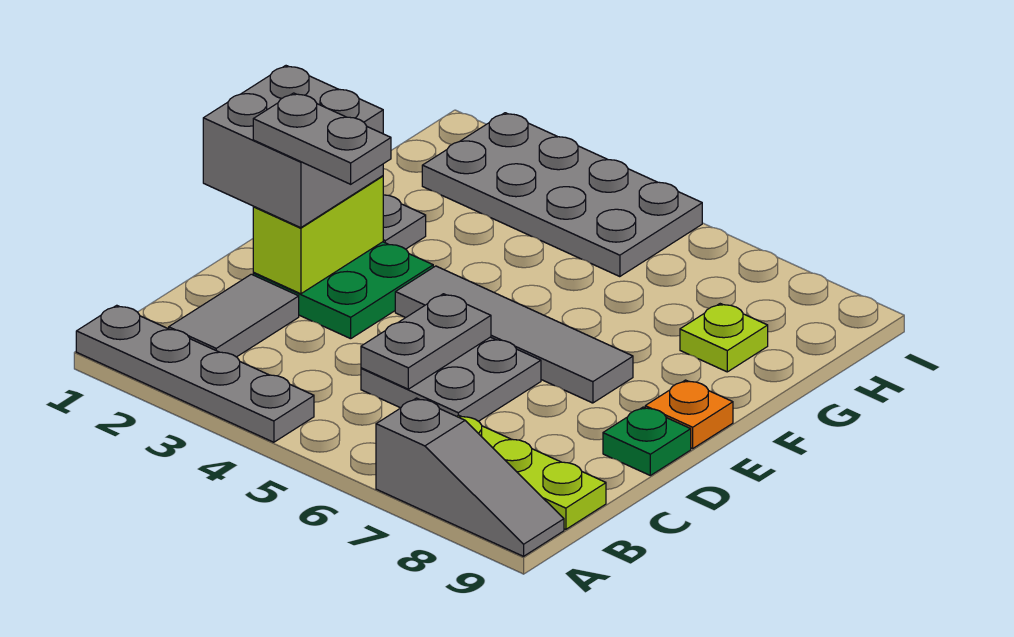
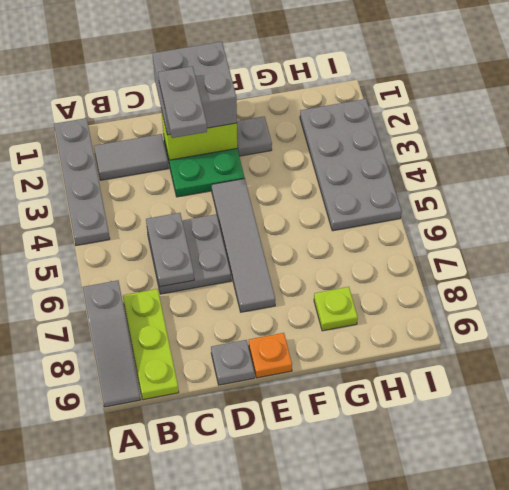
grey plate C5:D5 level 2 -> grey plate C5:C6 level 2
green plate D9 level 1 -> grey plate D9 level 1

